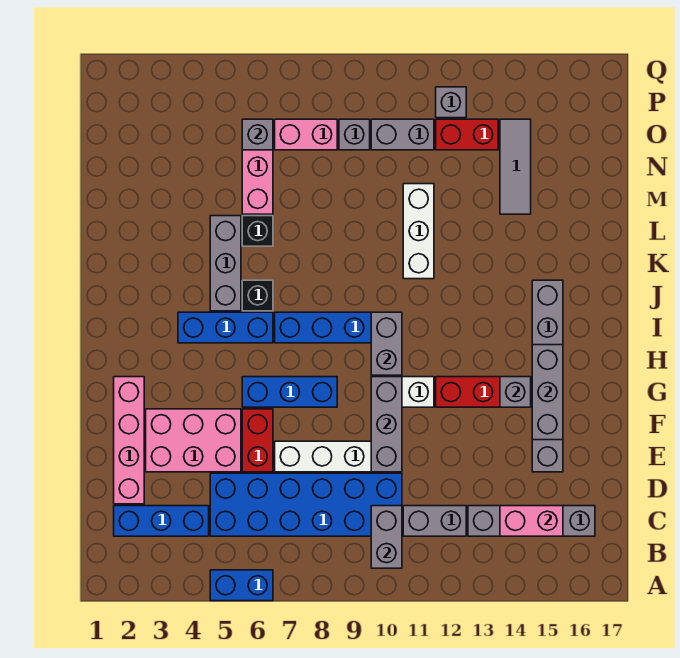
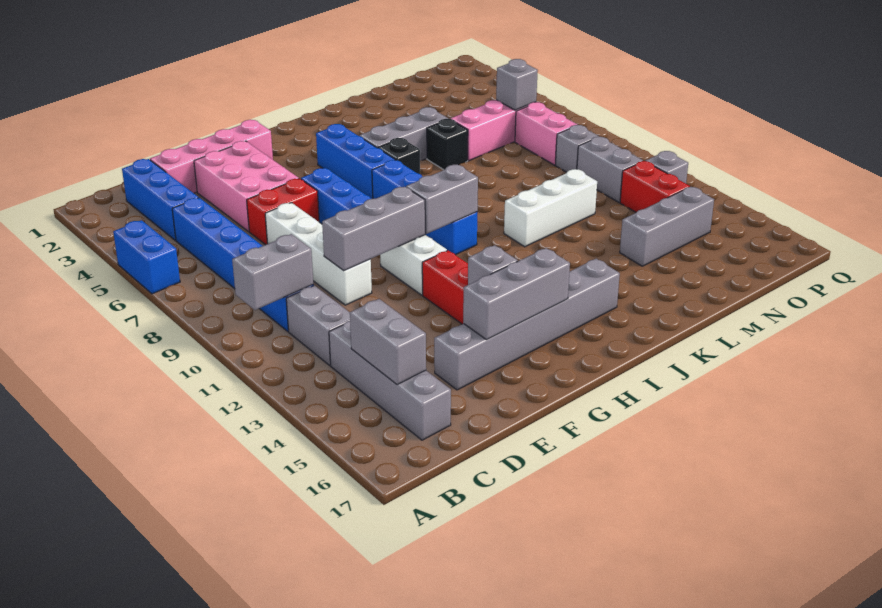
blue brick C5:D10 level 1 -> blue brick C5:C10 level 1
pink brick C14:C15 level 2 -> grey brick C14:C15 level 2
grey tile M14:O14 level 1 -> grey brick M14:O14 level 1

